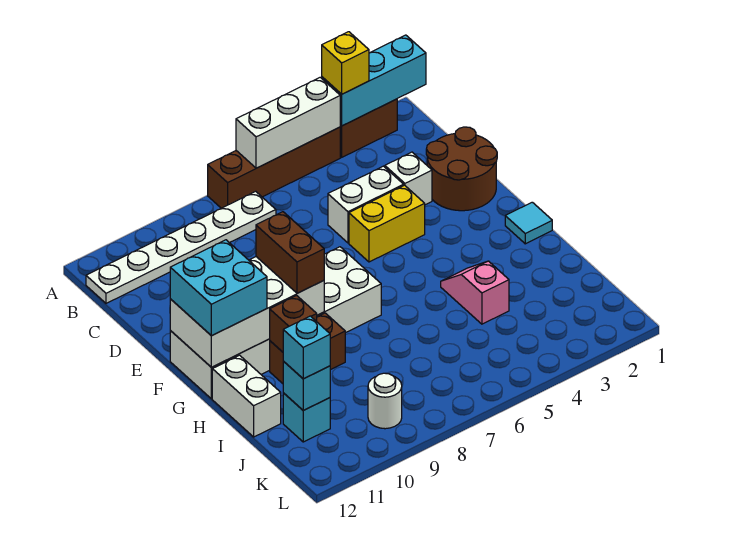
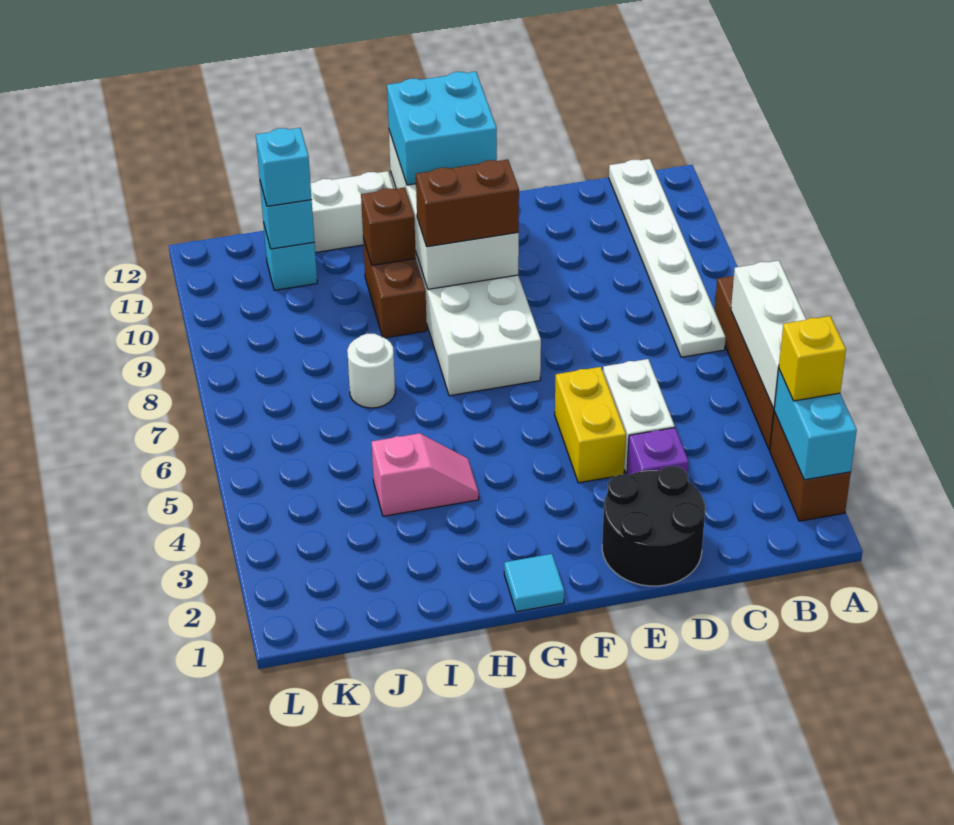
cyan brick A1:A3 level 2 -> cyan brick A2:A3 level 2
brown round brick D1:E2 level 1 -> black round brick D1:E2 level 1
white brick D3 level 1 -> purple brick D3 level 1
white round brick K9 level 1 -> white round brick I7 level 1

